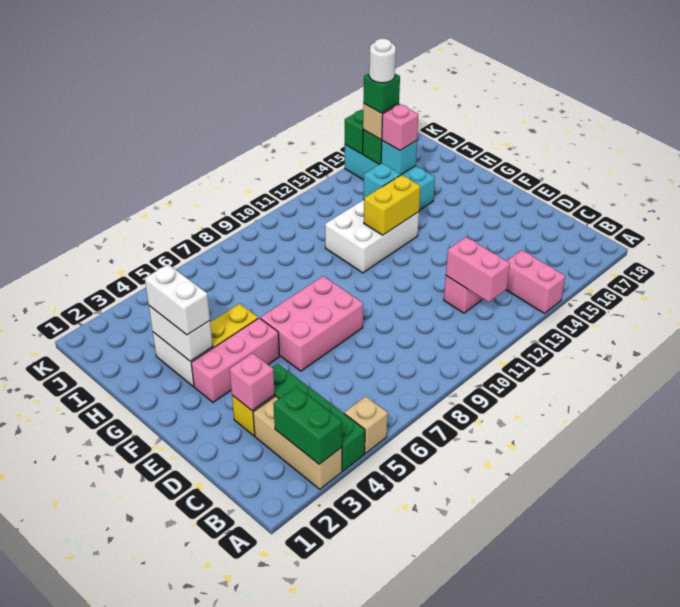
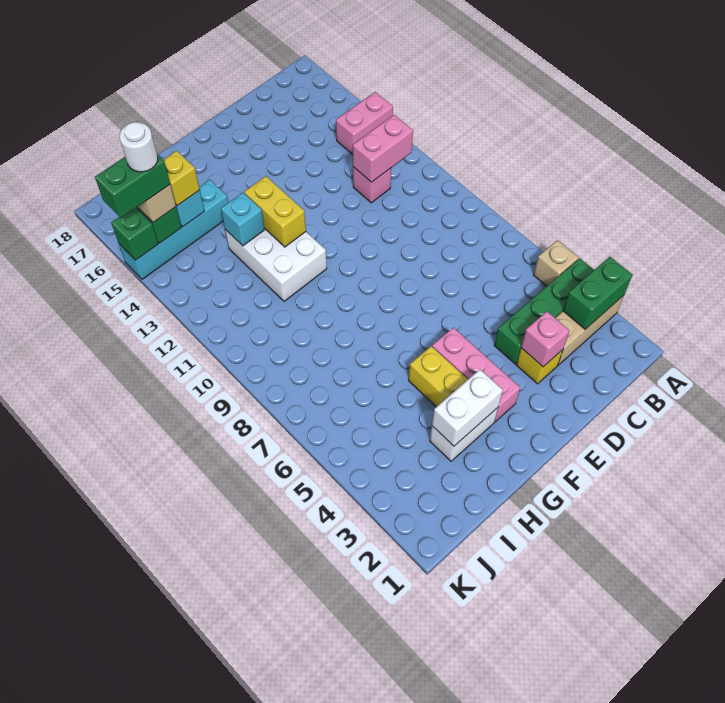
pink brick E6:F8 level 1 -> none
white brick G3:H3 level 3 -> none
pink brick I15 level 3 -> yellow brick I15 level 3
green brick J15 level 4 -> green brick J15:K15 level 4

